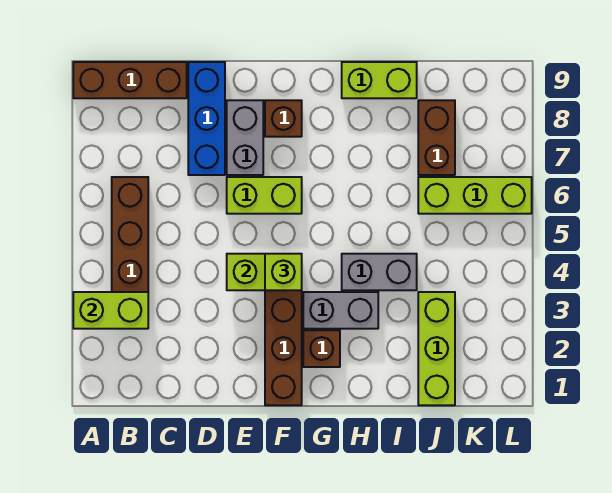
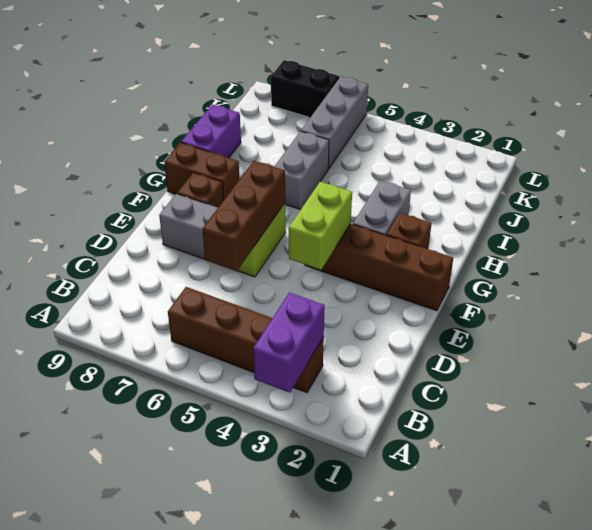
lime brick A3:B3 level 2 -> purple brick A3:B3 level 2
brown brick A9:C9 level 1 -> brown brick D6:F6 level 2
blue brick D7:D9 level 1 -> none
lime brick F4 level 3 -> none
grey brick H4:I4 level 1 -> grey brick H6:I6 level 1
lime brick H9:I9 level 1 -> purple brick H9:I9 level 1
lime brick J1:J3 level 1 -> none
lime brick J6:L6 level 1 -> grey brick J6:L6 level 1
brown brick J7:J8 level 1 -> brown brick G8:G9 level 1
none -> black brick L7:L8 level 1

